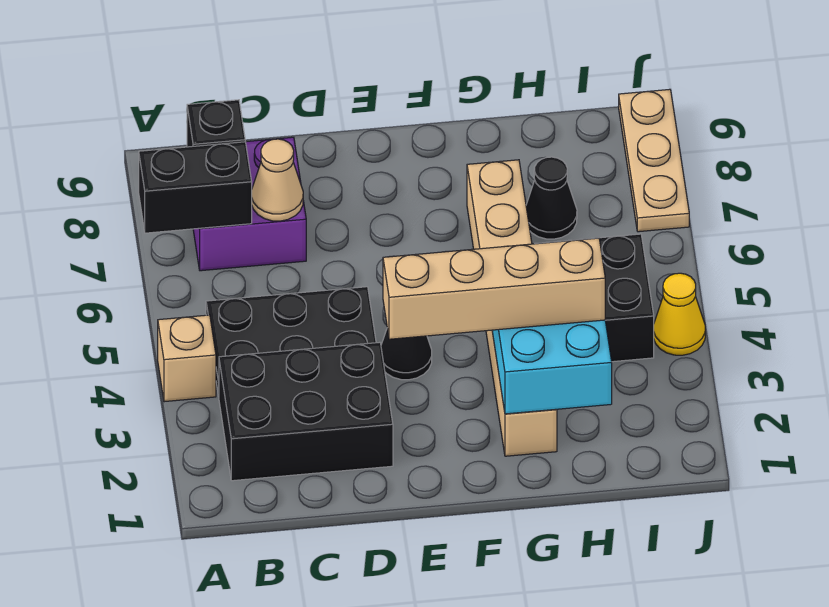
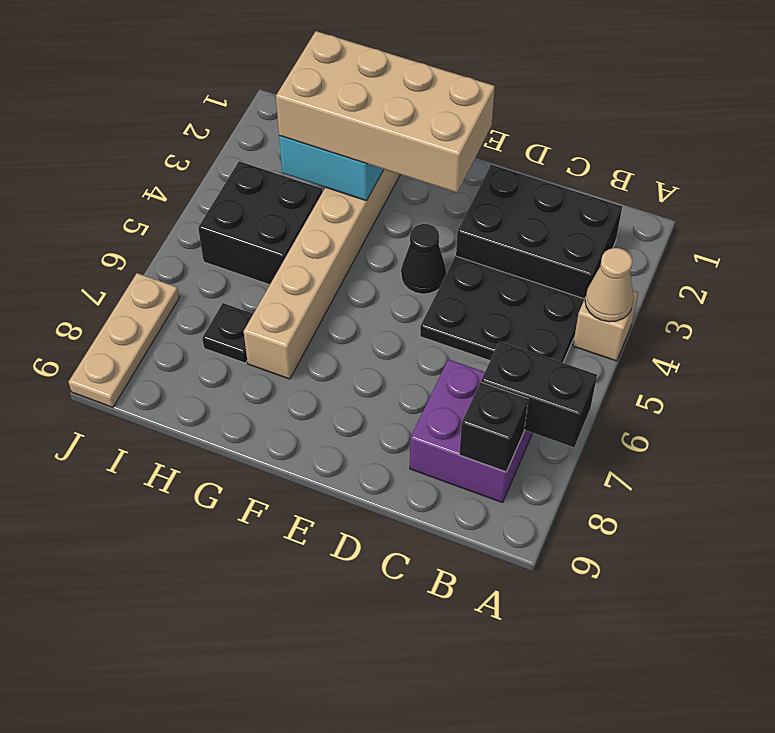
tan cone C7 level 2 -> tan cone A4 level 2
tan brick E3:H3 level 3 -> tan brick E2:H3 level 3
black cone H7 level 1 -> black plate H7 level 1
yellow cone J4 level 1 -> none

